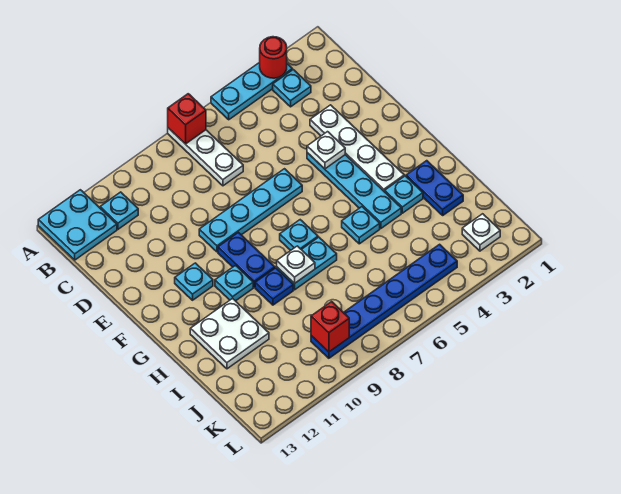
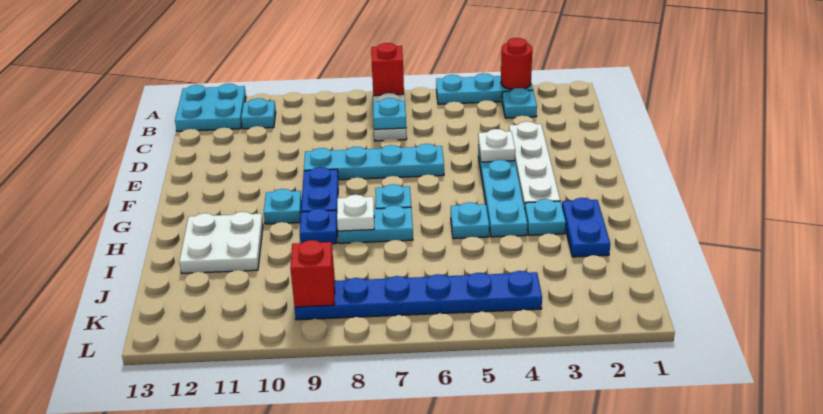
cyan plate F11 level 1 -> cyan plate C7 level 2
white plate K2 level 1 -> none

